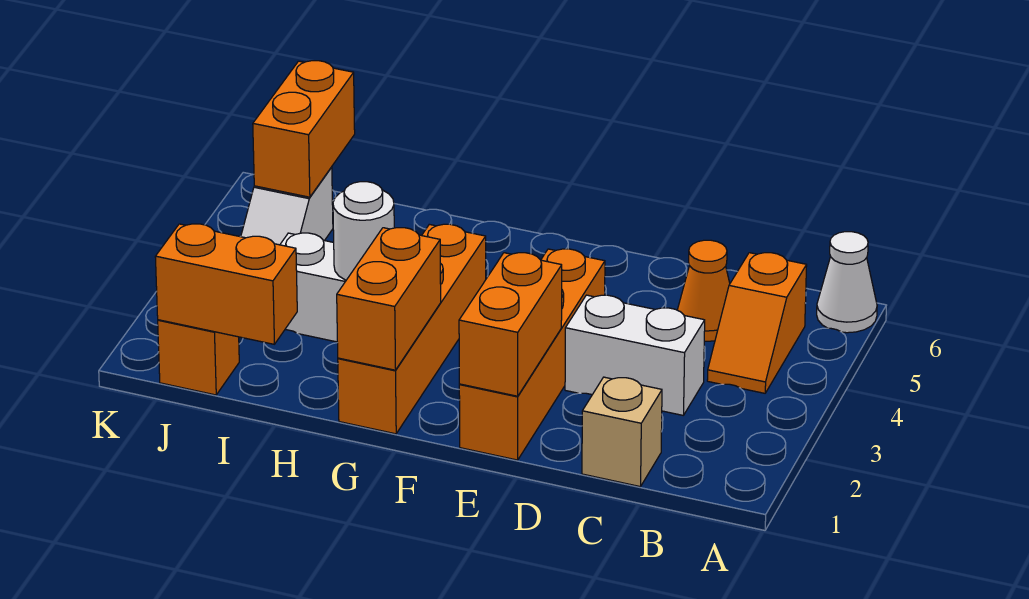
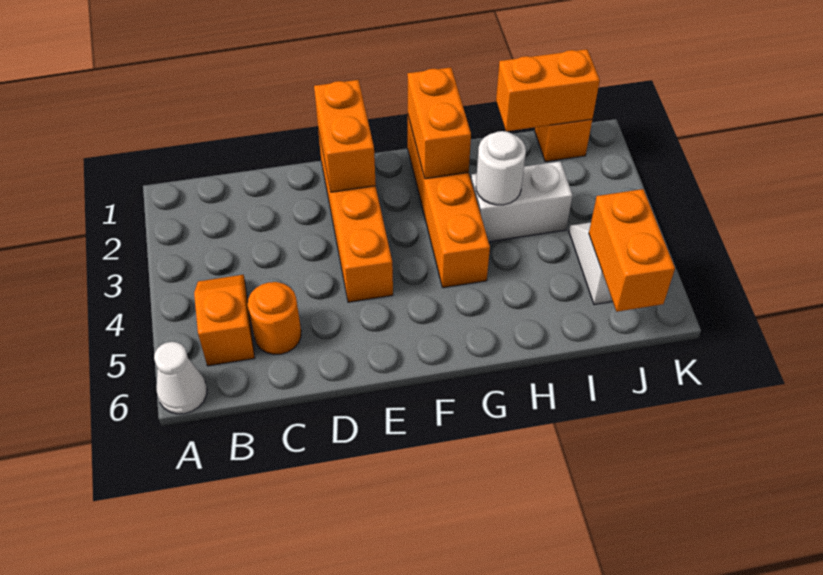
tan brick C1 level 1 -> none
white brick C3:D3 level 1 -> none
orange cone C5 level 1 -> orange round brick C5 level 1

